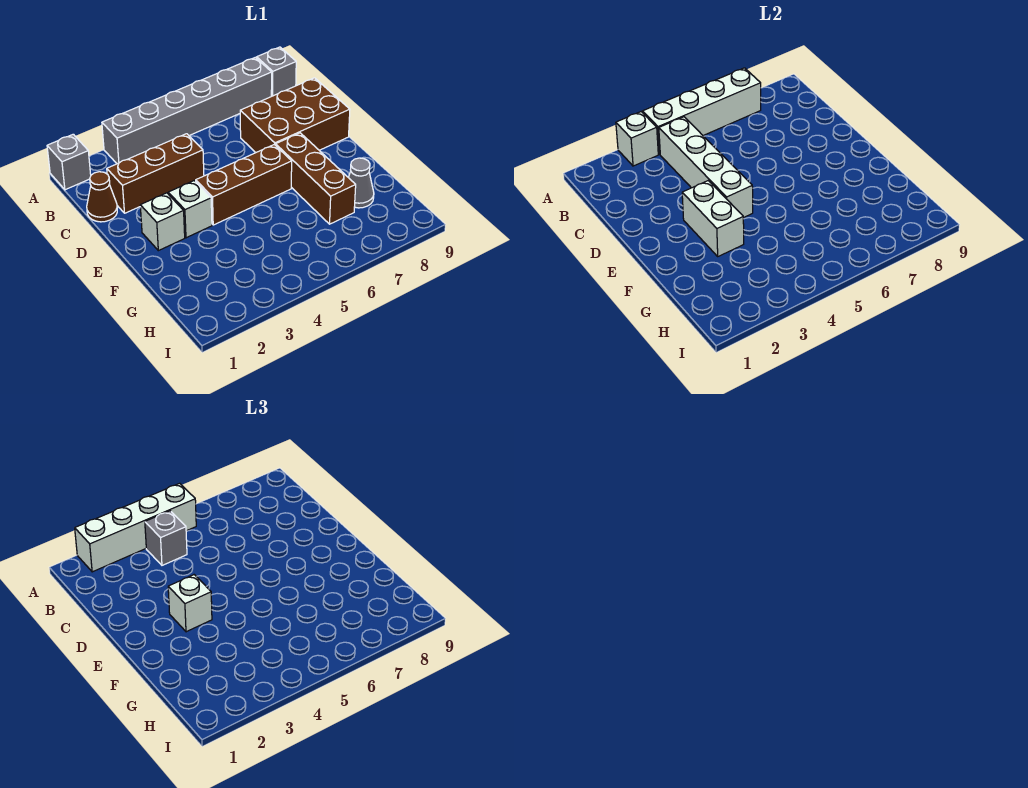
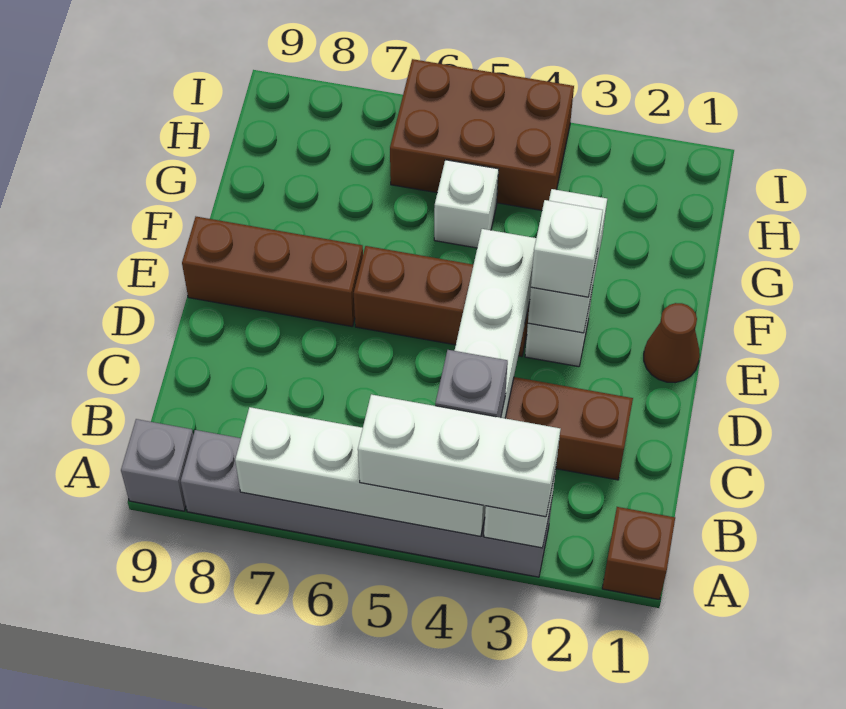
grey brick A1 level 1 -> brown brick A1 level 1
white brick A2:A5 level 3 -> white brick A3:A5 level 3
brown cone C1 level 1 -> brown cone E1 level 1
brown brick C7:D9 level 1 -> brown brick H4:I6 level 1
white brick E2 level 1 -> white brick G5 level 1
brown brick E7:G7 level 1 -> brown brick E7:E9 level 1
grey cone G8 level 1 -> none

